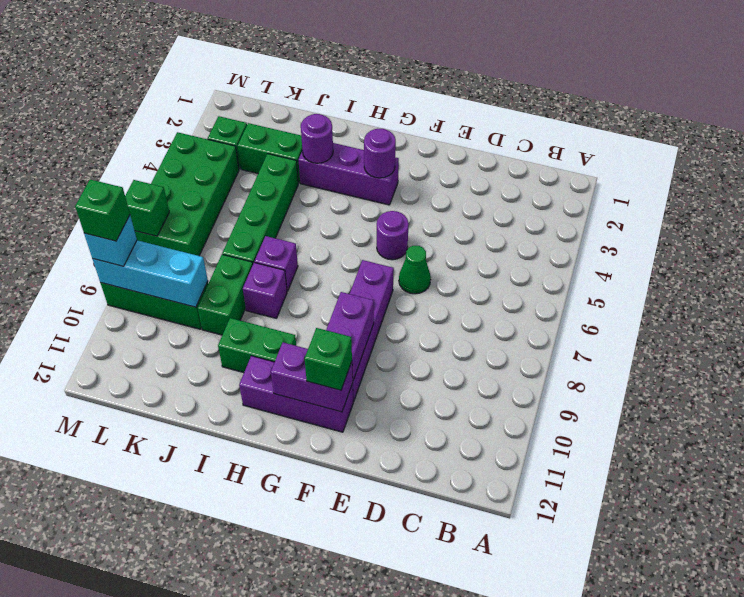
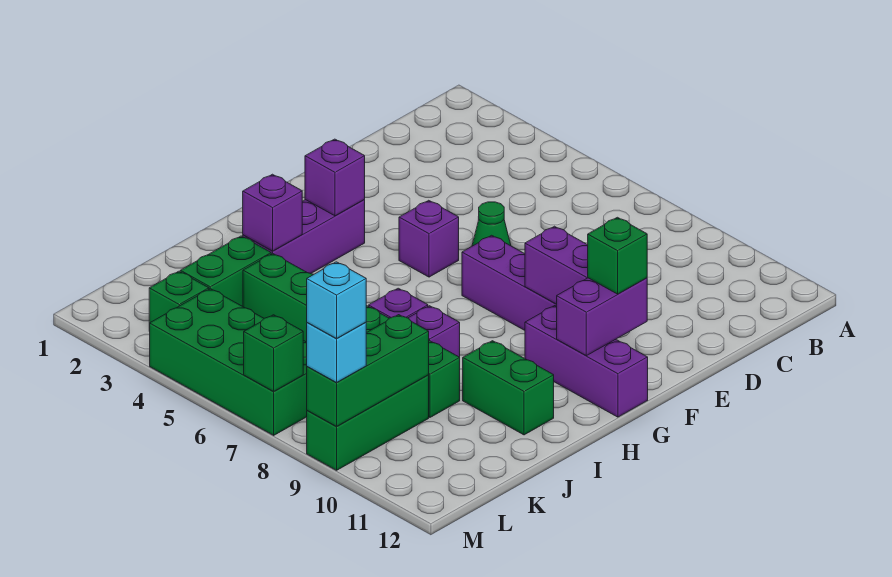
purple round brick F5 level 1 -> purple brick F5 level 1
purple brick F11:H11 level 1 -> purple brick G10:G12 level 1
purple round brick G3 level 2 -> purple brick G3 level 2
green brick H10:I10 level 1 -> green brick I10:I11 level 1
purple round brick I3 level 2 -> purple brick I3 level 2
cyan brick K9:M9 level 2 -> green brick K9:M9 level 2
green brick M9 level 4 -> cyan brick M9 level 4

